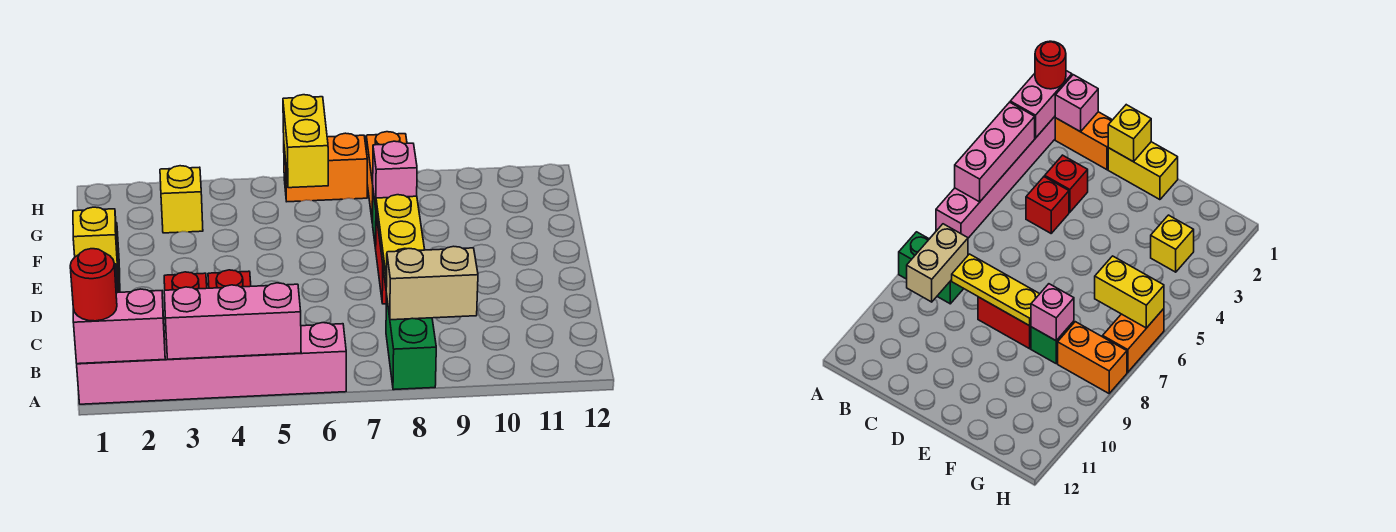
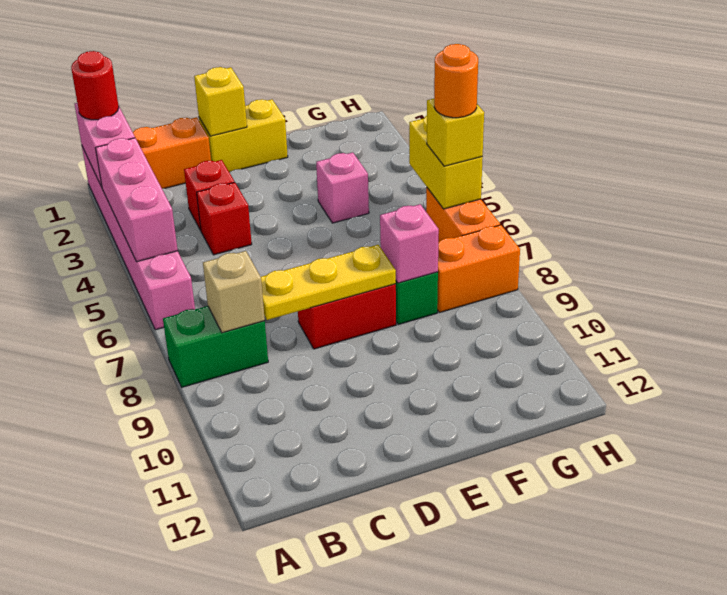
pink brick B1 level 2 -> pink brick F4 level 1
tan brick B8:B9 level 2 -> tan brick B8 level 2
yellow brick G3 level 1 -> yellow brick H6 level 3
yellow brick G6:H6 level 2 -> yellow brick H5:H6 level 2
none -> orange round brick H6 level 4

